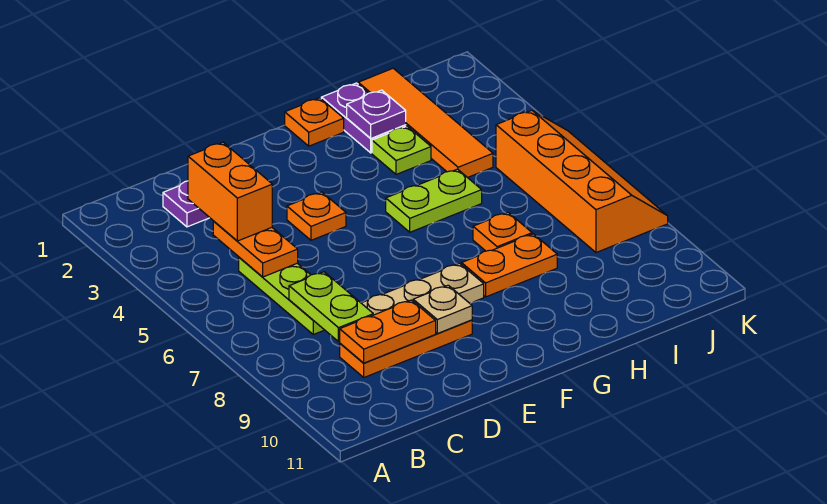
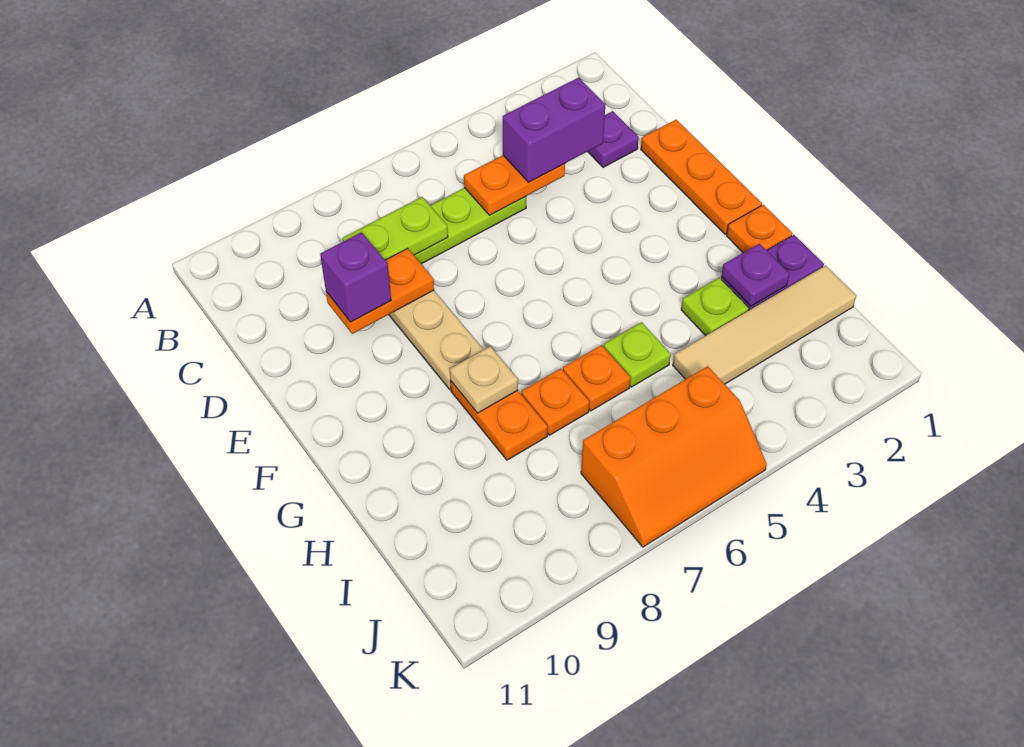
orange brick C3:C4 level 3 -> purple brick C3:C4 level 3
orange plate C9:E9 level 1 -> orange plate D1:F1 level 1
orange plate C9:D9 level 2 -> orange plate D8:D9 level 2
none -> purple brick D9 level 3
orange plate E4 level 1 -> orange plate H6 level 1
tan plate E9 level 2 -> tan plate G8 level 2
lime plate G5:H5 level 1 -> lime plate H5 level 1
orange tile I1:I4 level 1 -> tan tile I1:I4 level 1
orange slope J5:K8 level 1 top J -> orange slope J5:K7 level 1 top J

